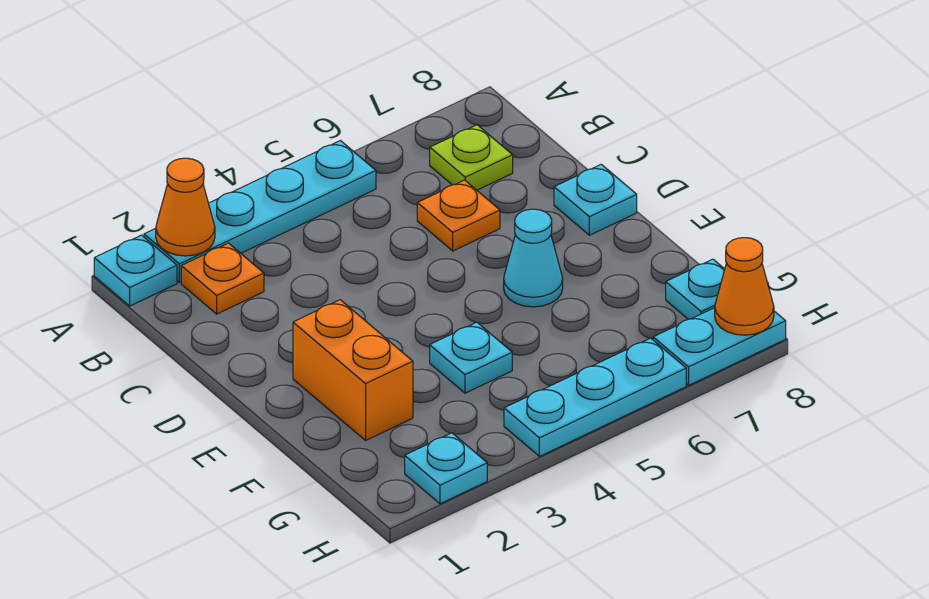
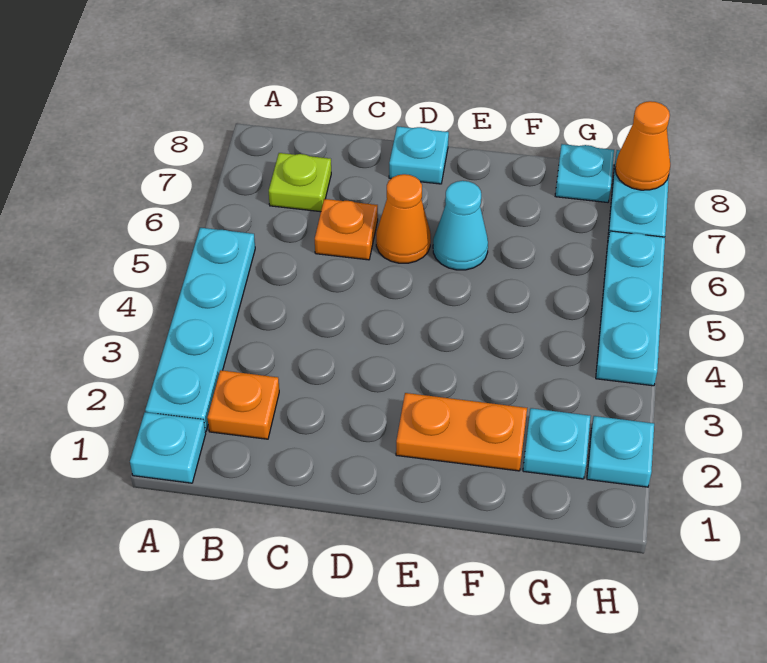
orange cone A2 level 2 -> orange cone D6 level 1
orange brick E2:F2 level 1 -> orange plate E2:F2 level 1
cyan plate F4 level 1 -> cyan plate G2 level 1

